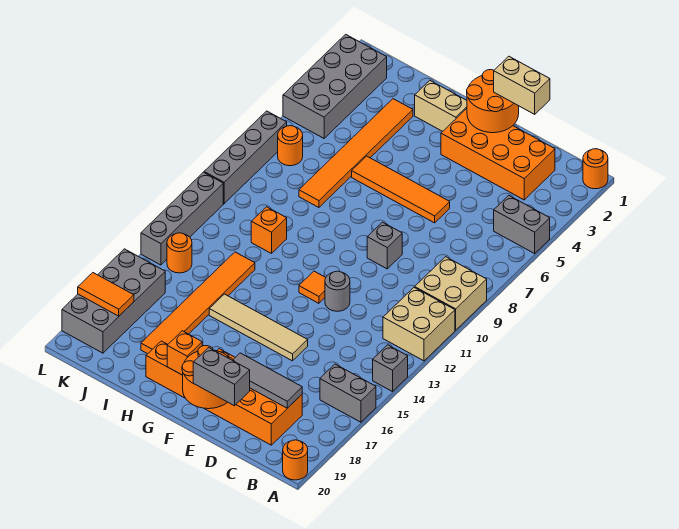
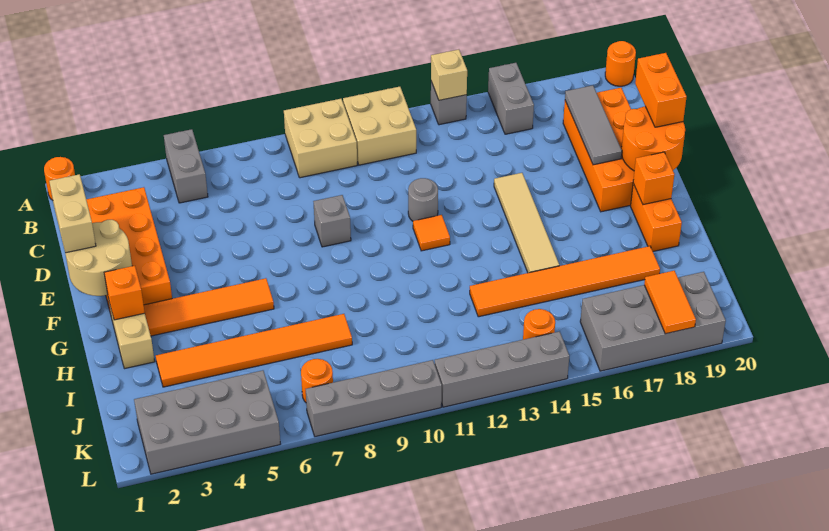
none -> tan brick A14 level 2
grey brick D20:E20 level 3 -> orange brick D20:E20 level 3
orange round brick E1:F2 level 2 -> tan round brick E1:F2 level 2
orange tile E6:H6 level 1 -> orange tile G3:G6 level 1
orange brick I11 level 1 -> orange brick G2 level 2

